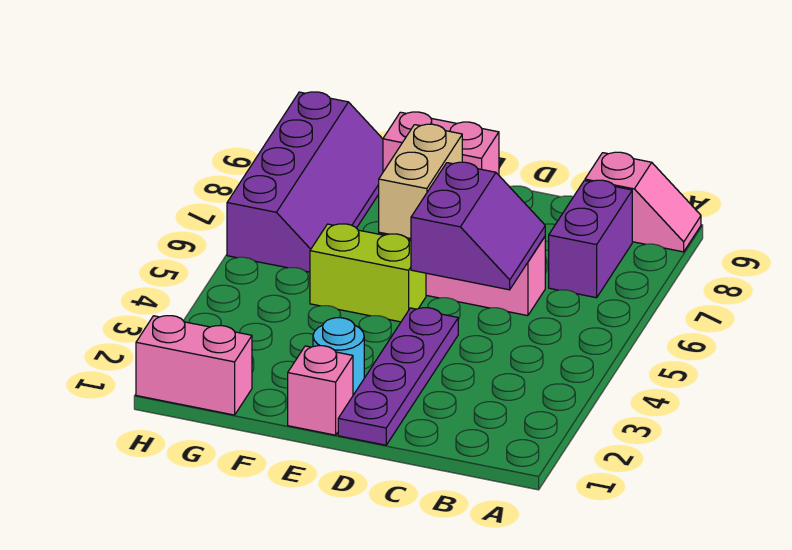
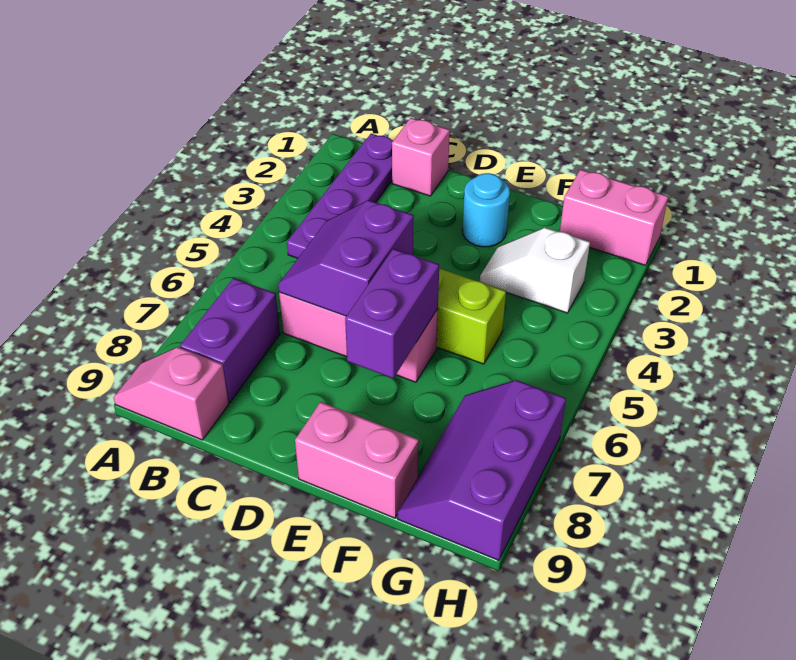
purple plate D1:D4 level 1 -> purple plate B1:B4 level 1
pink brick E1 level 1 -> pink brick C1 level 1
tan brick E6:E7 level 2 -> purple brick E6:E7 level 2
none -> white slope F3:G3 level 1 top G
purple slope G6:H9 level 1 top H -> purple slope G7:H9 level 1 top H

